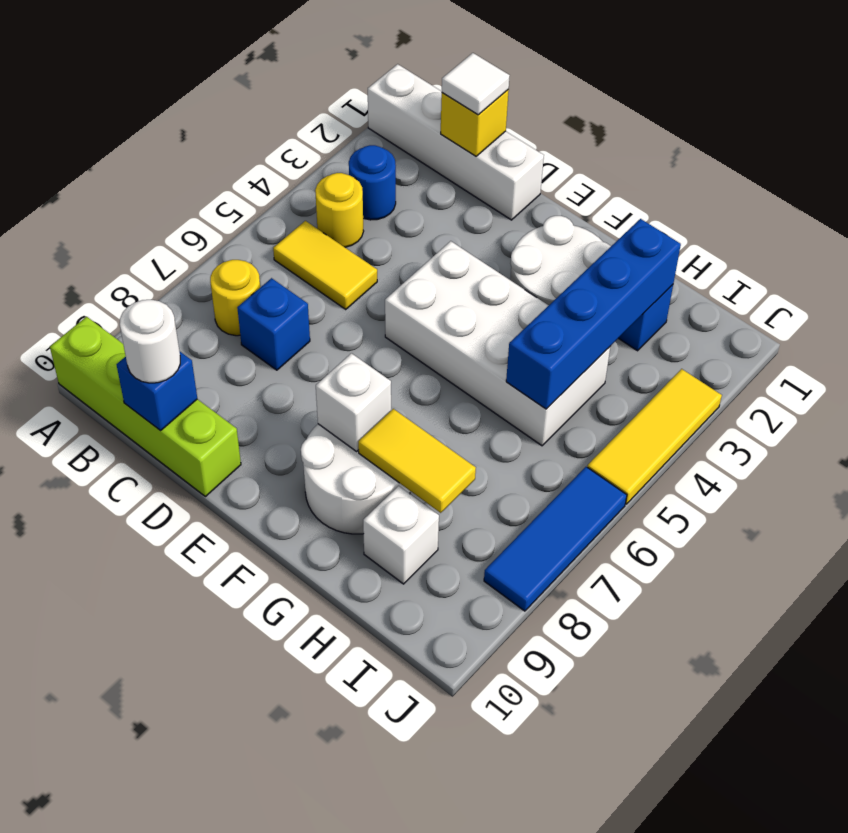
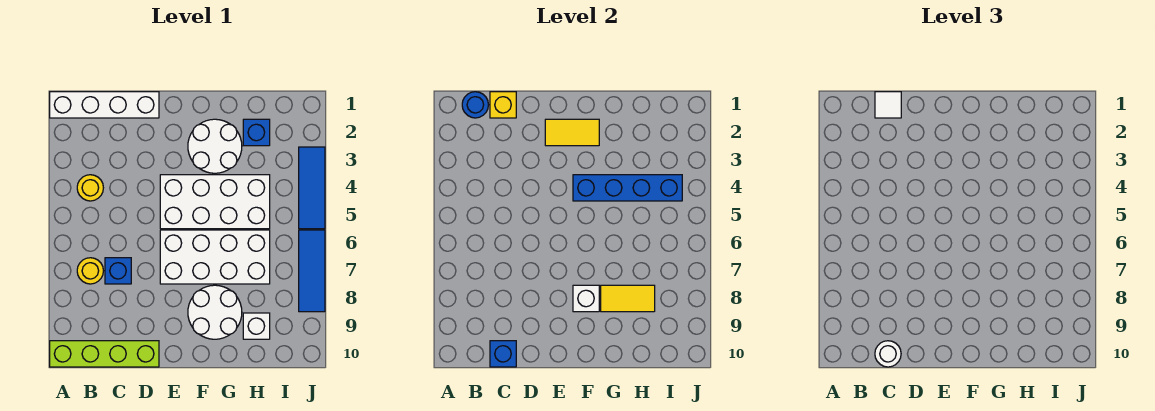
blue round brick B3 level 1 -> blue round brick B1 level 2
yellow tile B5:C5 level 1 -> yellow tile E2:F2 level 2
none -> white brick E6:H7 level 1
blue brick H2:H5 level 2 -> blue brick F4:I4 level 2
yellow tile J3:J5 level 1 -> blue tile J3:J5 level 1

